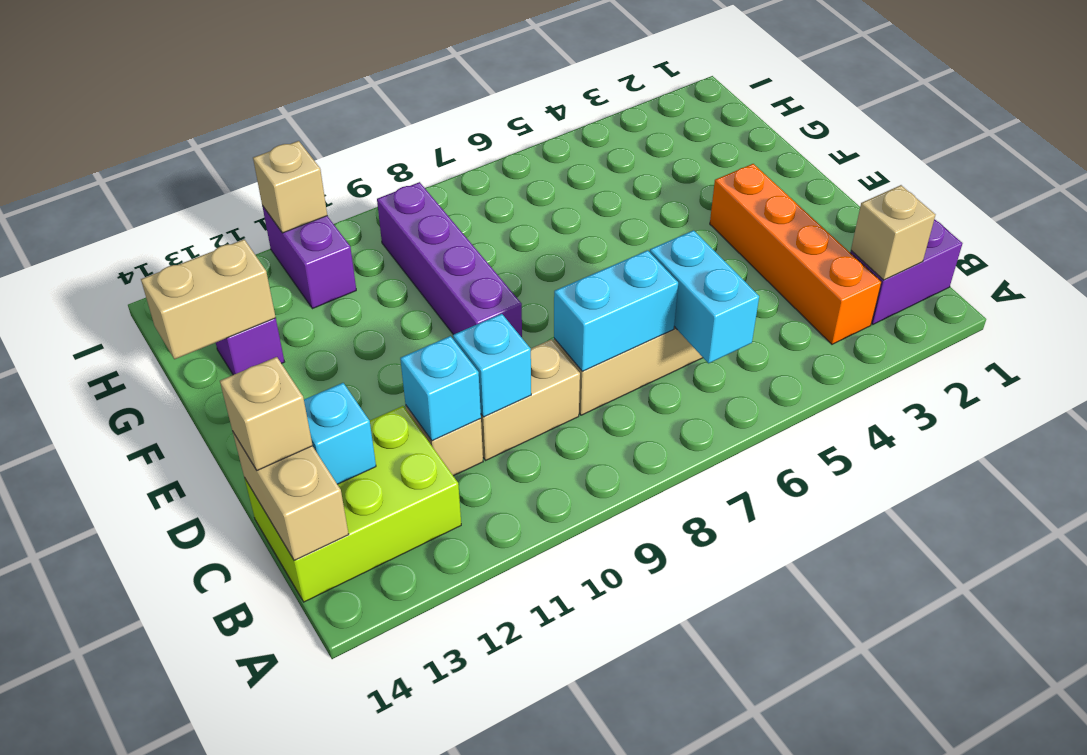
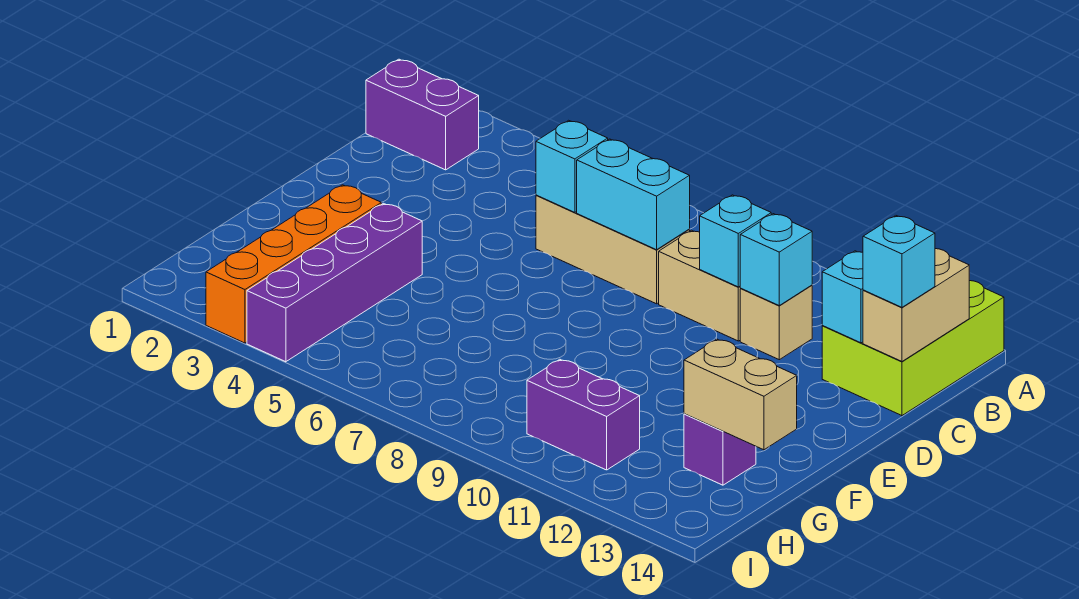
tan brick B2 level 2 -> none
orange brick B3:E3 level 1 -> orange brick F3:I3 level 1
cyan brick B6:C6 level 2 -> cyan brick C6 level 2
lime brick B12:C14 level 1 -> lime brick A13:C14 level 1
tan brick C14 level 3 -> cyan brick C14 level 3
purple brick E9:H9 level 1 -> purple brick F4:I4 level 1
purple brick H11:I11 level 1 -> purple brick H10:H11 level 1
tan brick I11 level 2 -> none

